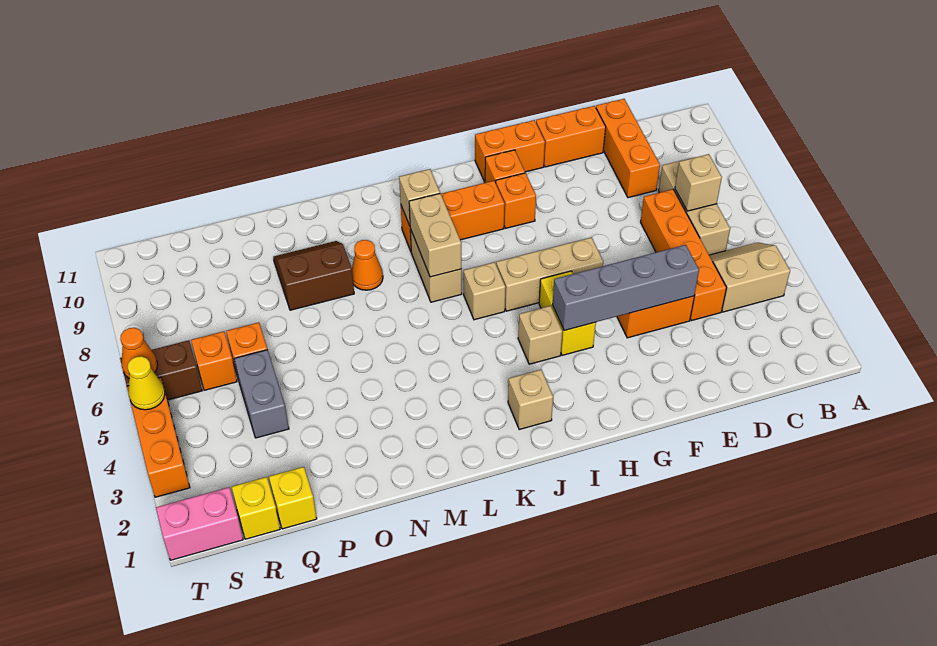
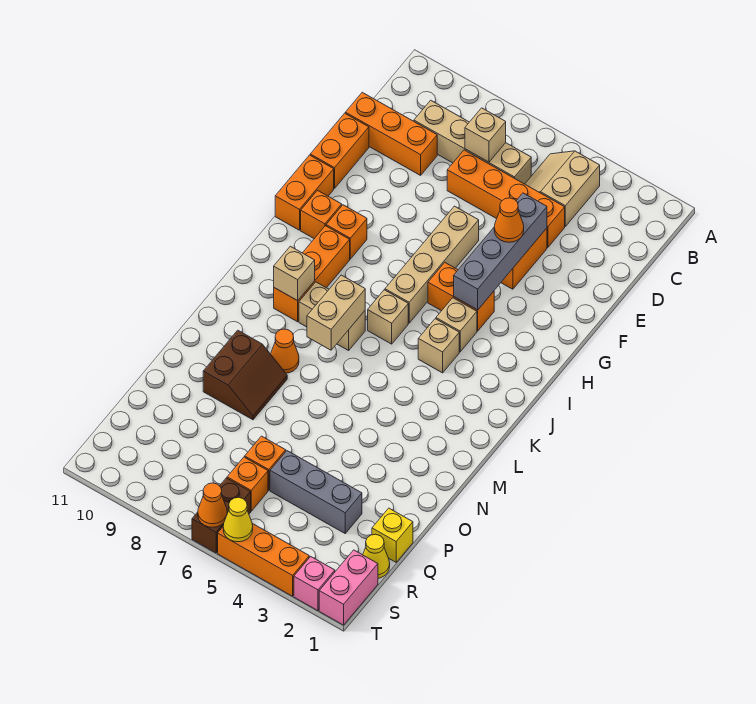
tan brick C6:C8 level 1 -> tan brick C6:C9 level 1
none -> orange cone F4 level 3
tan brick G6:I6 level 1 -> tan brick F6:I6 level 1
yellow brick H4:H5 level 1 -> orange brick H4:H5 level 1
tan brick J2 level 1 -> tan brick J4 level 1
tan brick K7:K8 level 2 -> tan brick K7:L7 level 2
brown slope N8:O9 level 1 top 8 -> brown slope N8:O9 level 1 top 9
grey brick Q4:Q5 level 1 -> grey brick Q3:Q5 level 1
yellow brick R1 level 1 -> yellow cone R1 level 1
none -> pink brick T2 level 1

